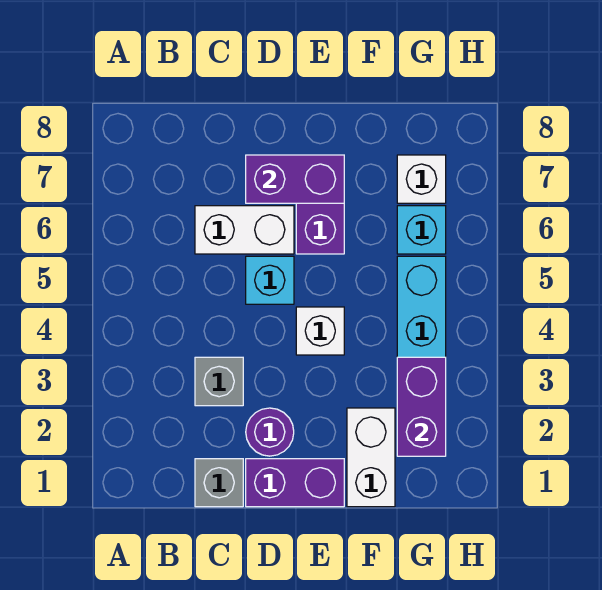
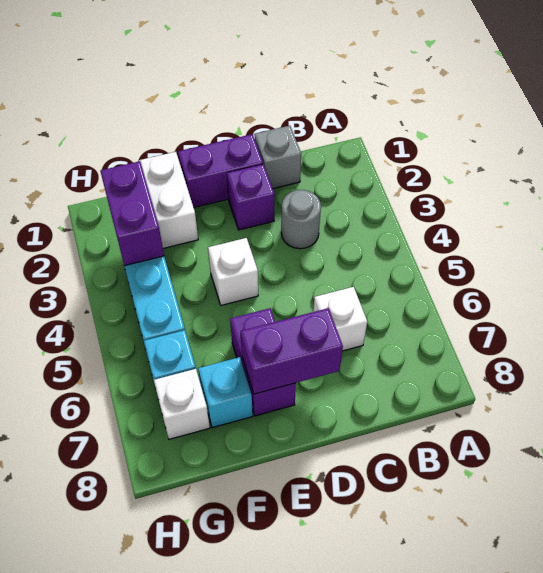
grey brick C3 level 1 -> grey round brick C3 level 1
white brick C6:D6 level 1 -> white brick C6 level 1
purple round brick D2 level 1 -> purple brick D2 level 1
cyan brick D5 level 1 -> cyan brick F7 level 1

